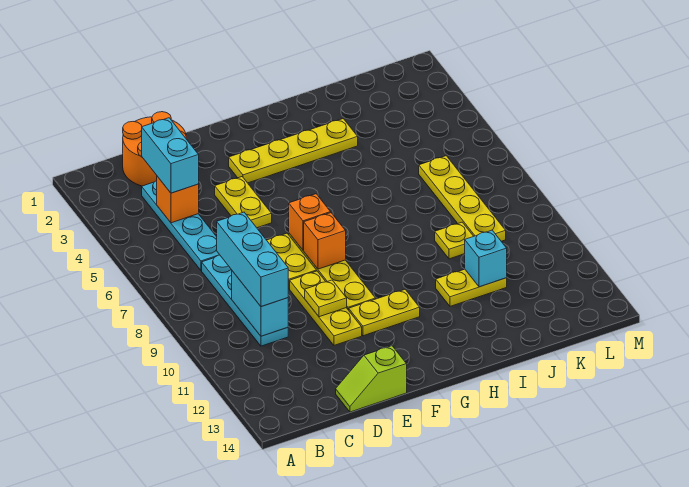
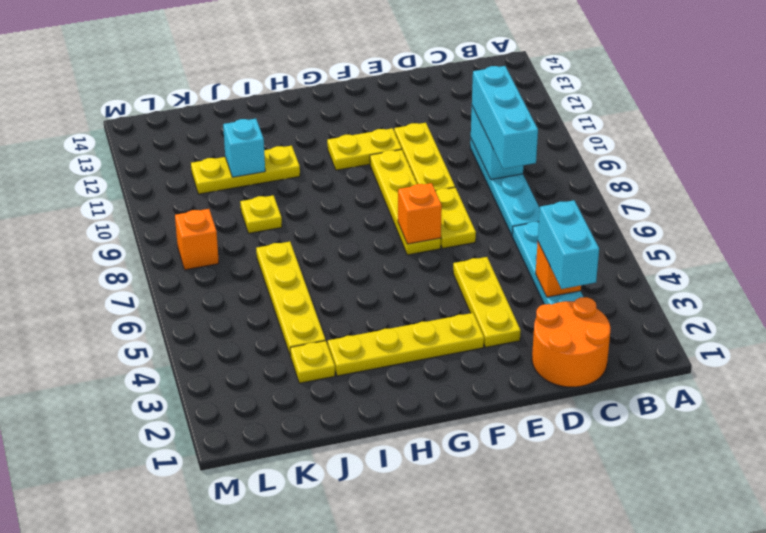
lime slope D14:E14 level 1 top E -> none
yellow plate E4:E5 level 1 -> yellow plate E3:E5 level 1
yellow plate E10 level 2 -> yellow plate J3 level 1
orange brick F8 level 2 -> orange brick L8 level 1
yellow plate I11:J11 level 1 -> yellow plate I11:K11 level 1
yellow plate K6:K9 level 1 -> yellow plate J4:J7 level 1

